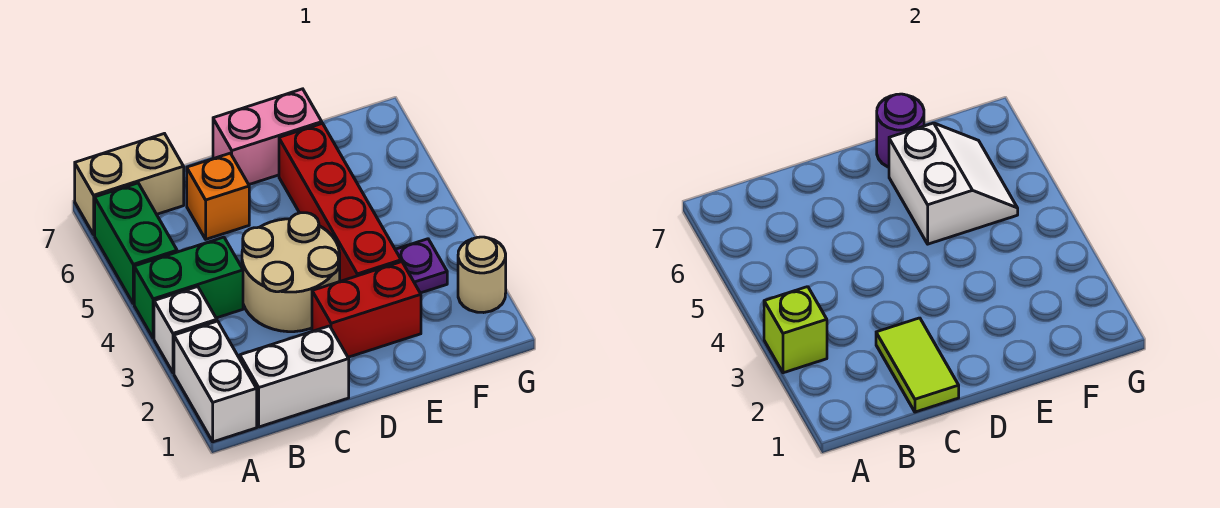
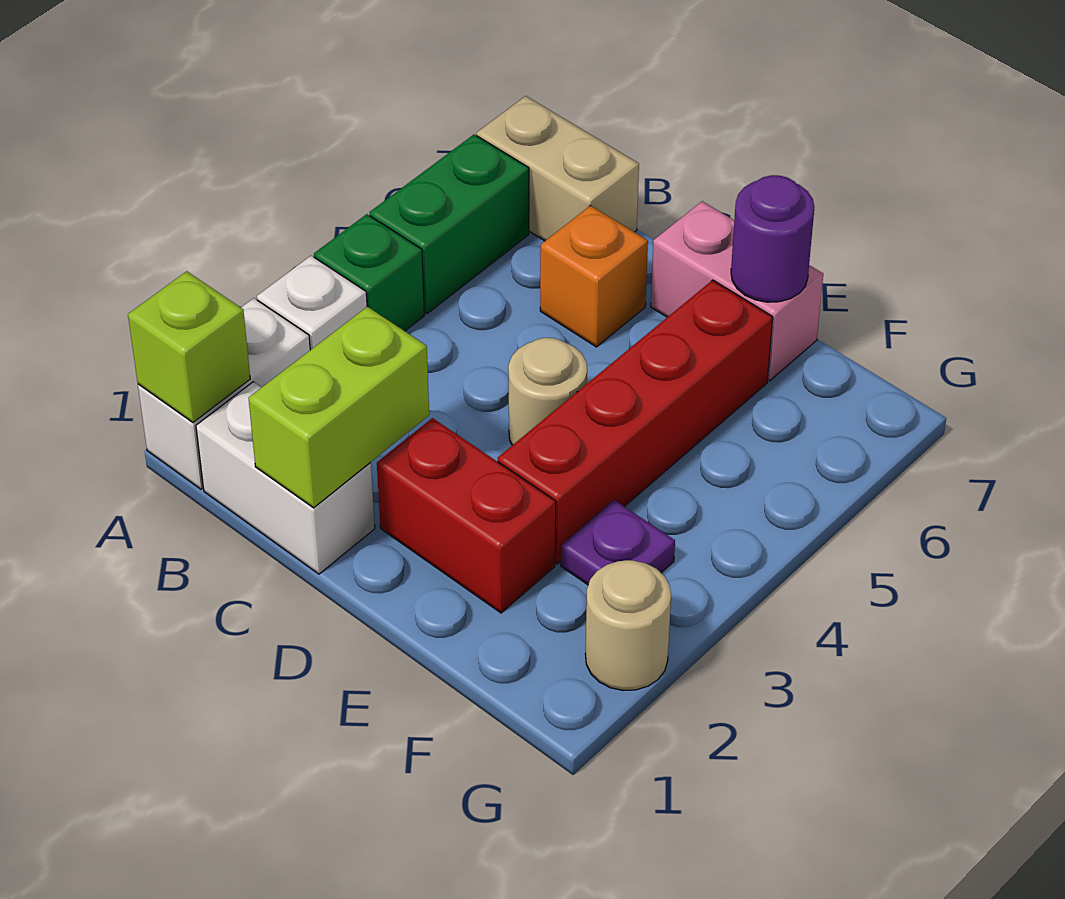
lime brick A3 level 2 -> lime brick A1 level 2
green brick A4:B4 level 1 -> green brick A4 level 1
lime tile C1:C2 level 2 -> lime brick C1:C2 level 2
tan round brick C3:D4 level 1 -> tan round brick D4 level 1
white slope E5:F6 level 2 top E -> none

